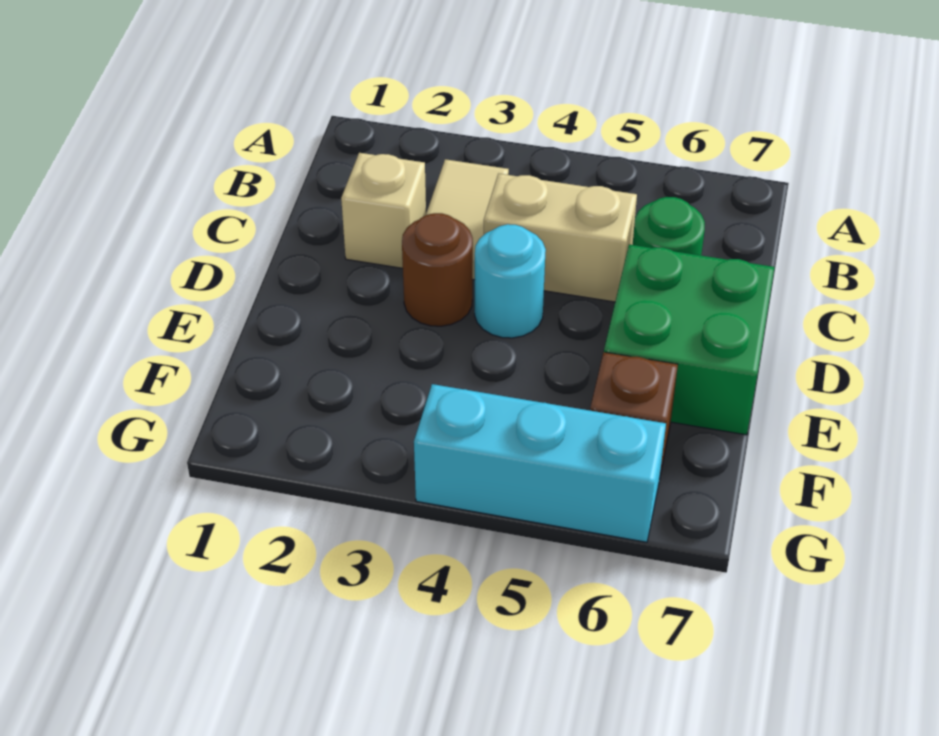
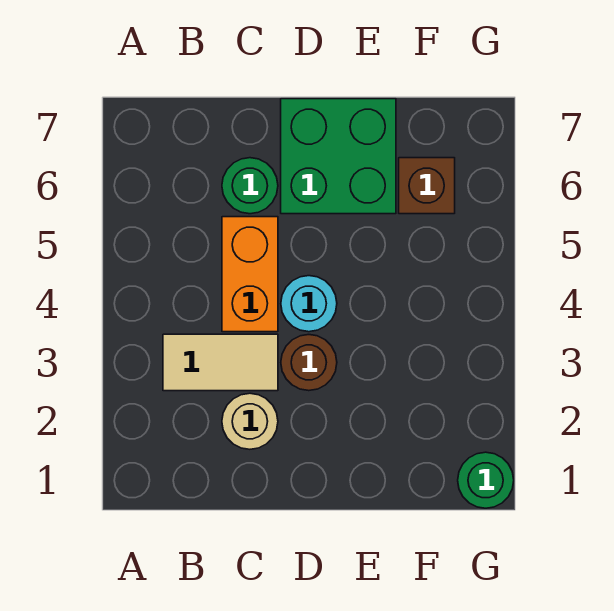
tan brick C2 level 1 -> tan round brick C2 level 1
tan brick C4:C5 level 1 -> orange brick C4:C5 level 1
none -> green round brick G1 level 1
cyan brick G4:G6 level 1 -> none

